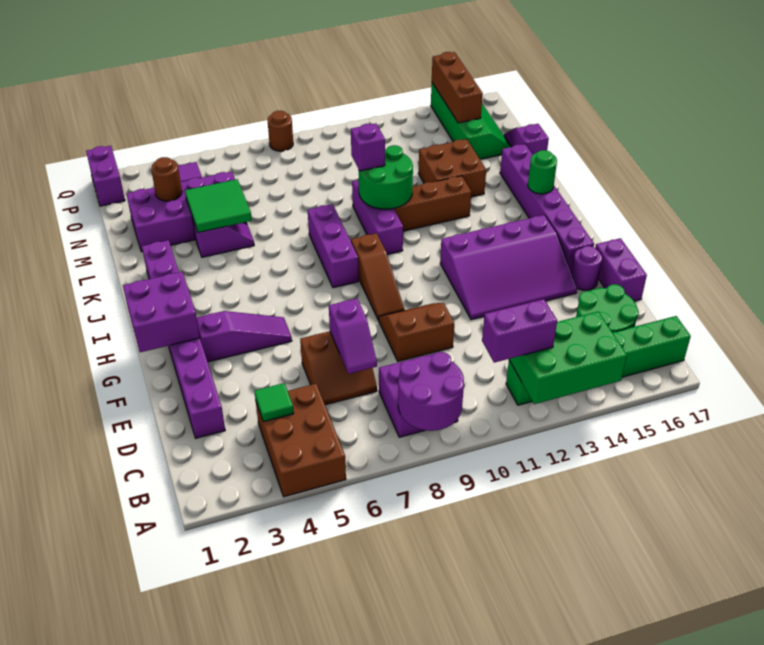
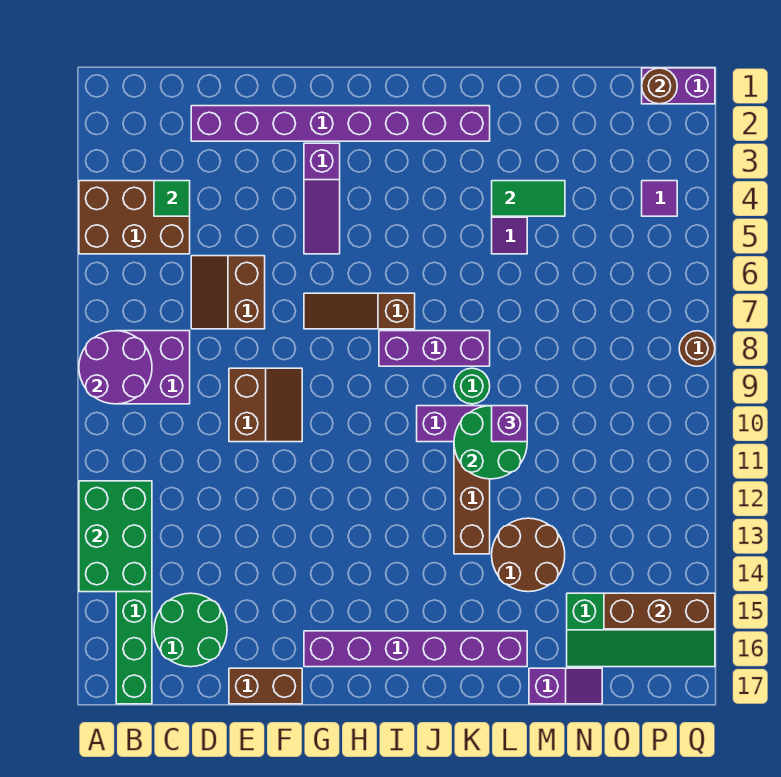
purple brick B11:B12 level 3 -> none
purple slope D7:E7 level 2 top E -> none
purple brick E17:F17 level 1 -> brown brick E17:F17 level 1
purple slope F12:H15 level 1 top H -> none
purple round brick F16 level 1 -> none
purple brick G1:H2 level 2 -> none
brown slope G9:I9 level 1 top I -> brown slope G7:I7 level 1 top I
green round brick J16 level 2 -> green round brick K9 level 1
green tile L4:M5 level 2 -> green tile L4:M4 level 2
brown brick L13:M14 level 1 -> brown round brick L13:M14 level 1
purple brick M2:N5 level 1 -> none
brown round brick N3 level 2 -> brown round brick P1 level 2

